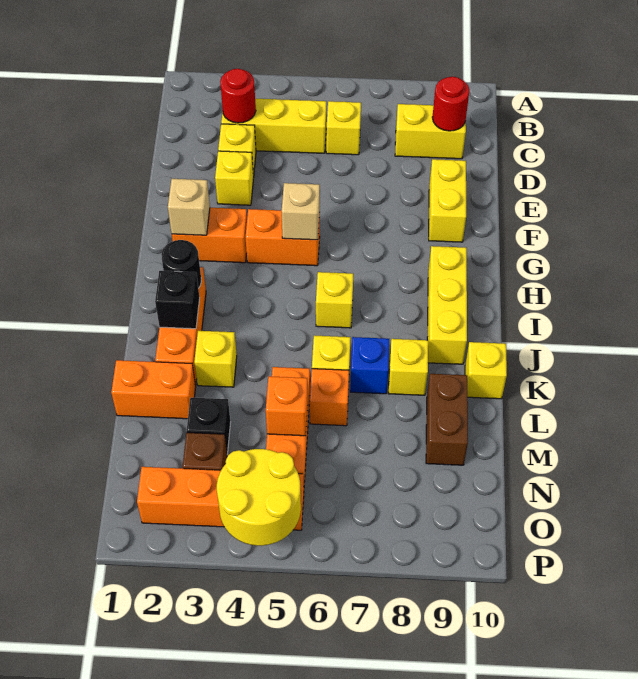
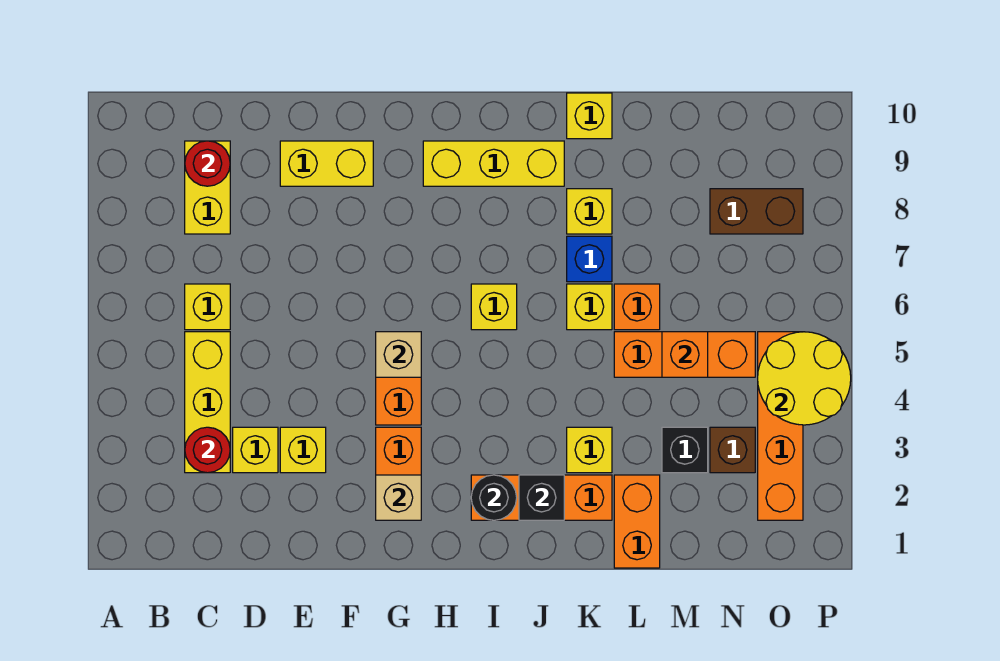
brown brick L9:M9 level 1 -> brown brick N8:O8 level 1

